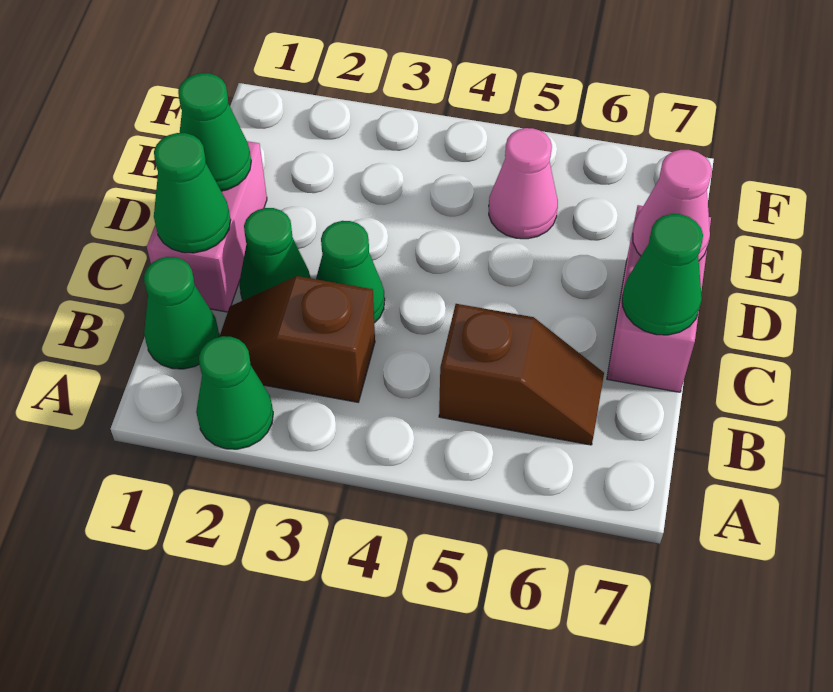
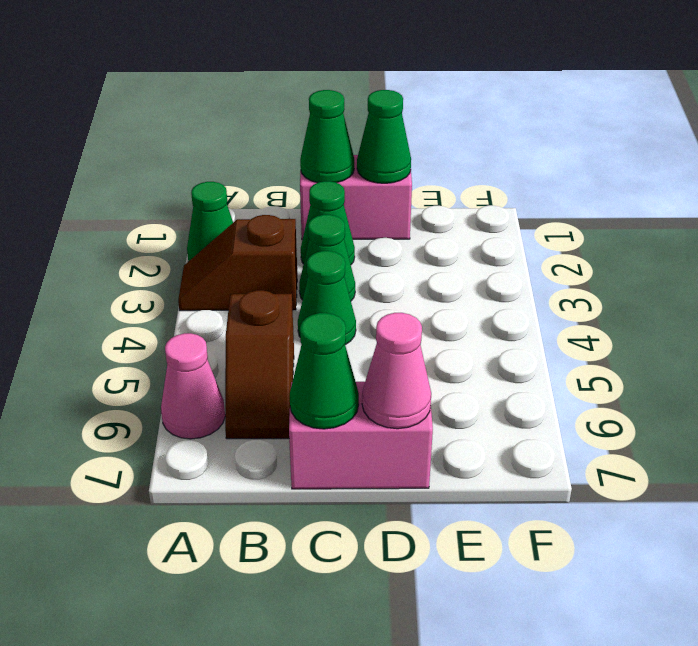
green cone B1 level 1 -> green cone C4 level 1
brown slope B2:B3 level 1 top 3 -> brown slope A3:B3 level 1 top B
pink cone E5 level 1 -> pink cone A6 level 1

